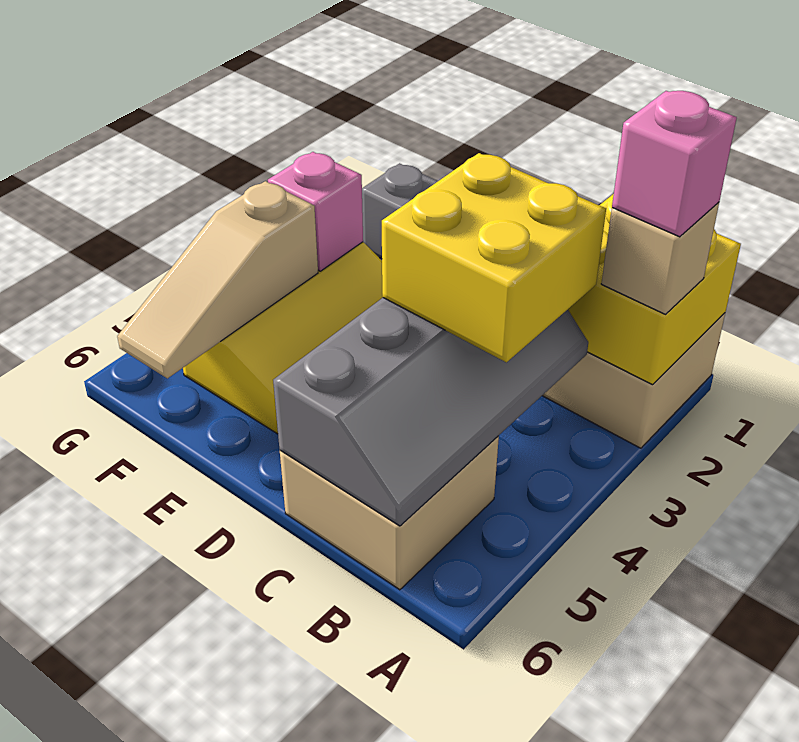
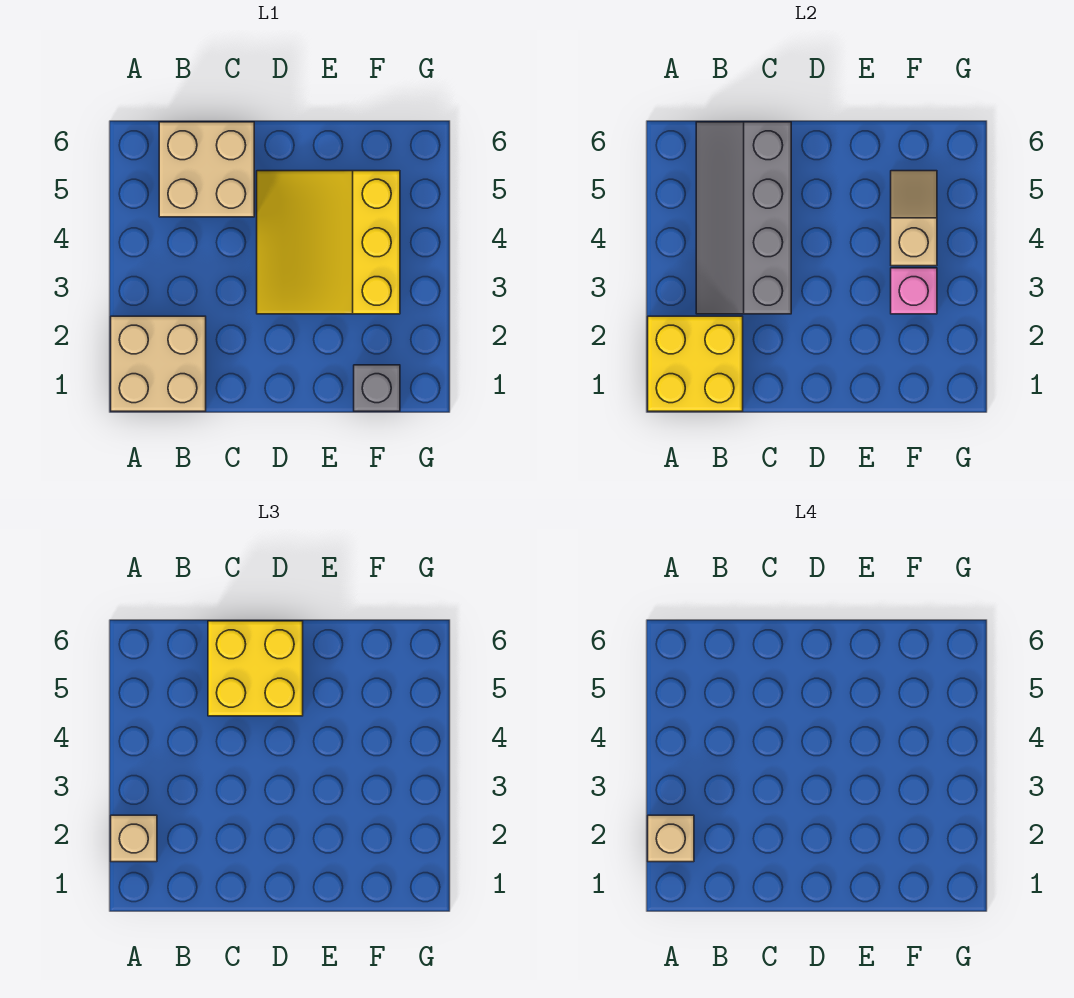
pink brick A2 level 4 -> tan brick A2 level 4
yellow brick B3:C4 level 3 -> yellow brick C5:D6 level 3
tan slope F4:F6 level 2 top 4 -> tan slope F4:F5 level 2 top 4

